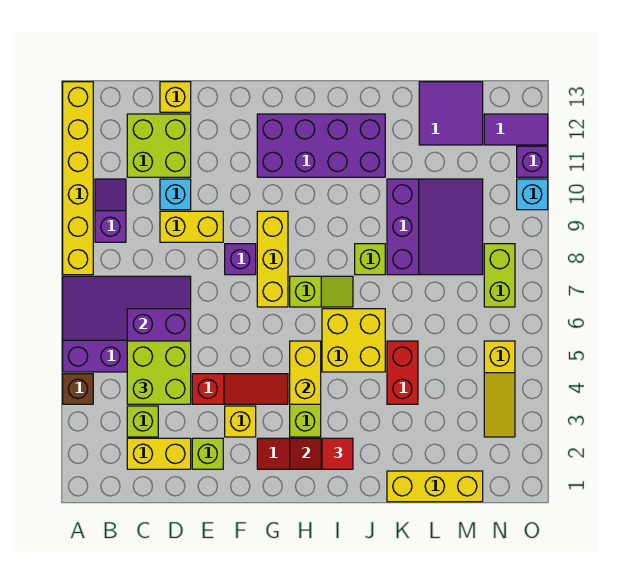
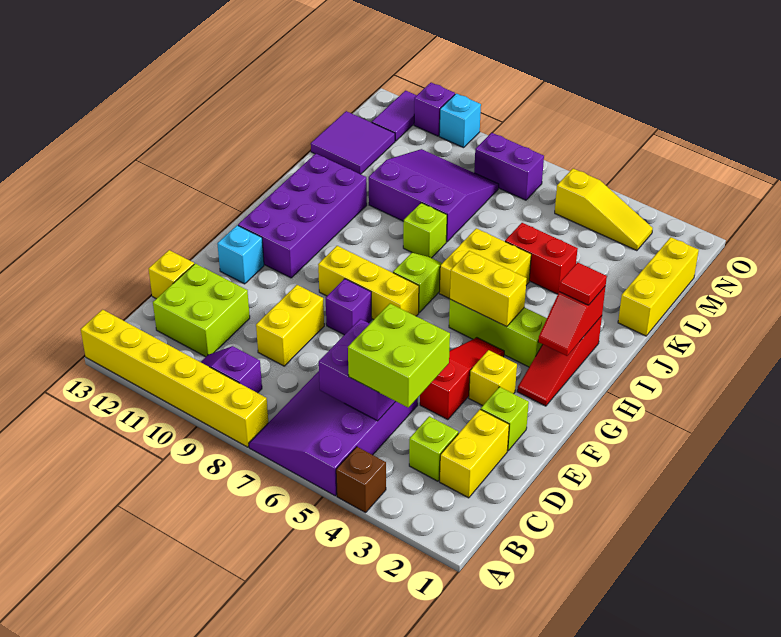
cyan brick D10 level 1 -> cyan brick F12 level 1
lime brick N7:N8 level 1 -> purple brick N7:N8 level 1

